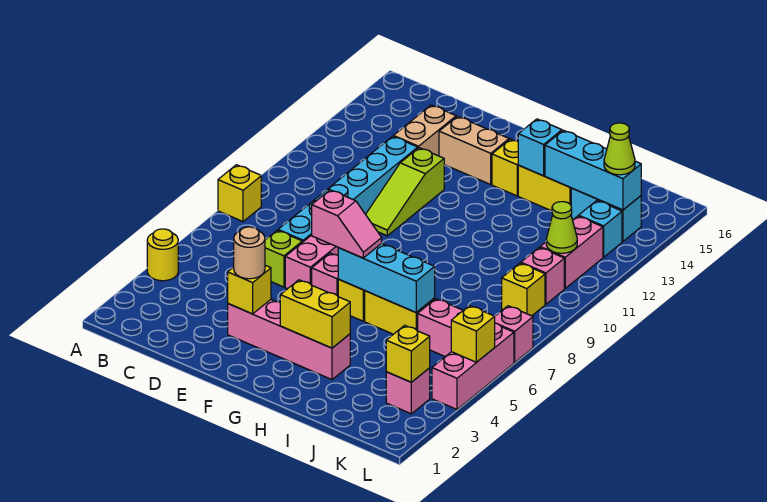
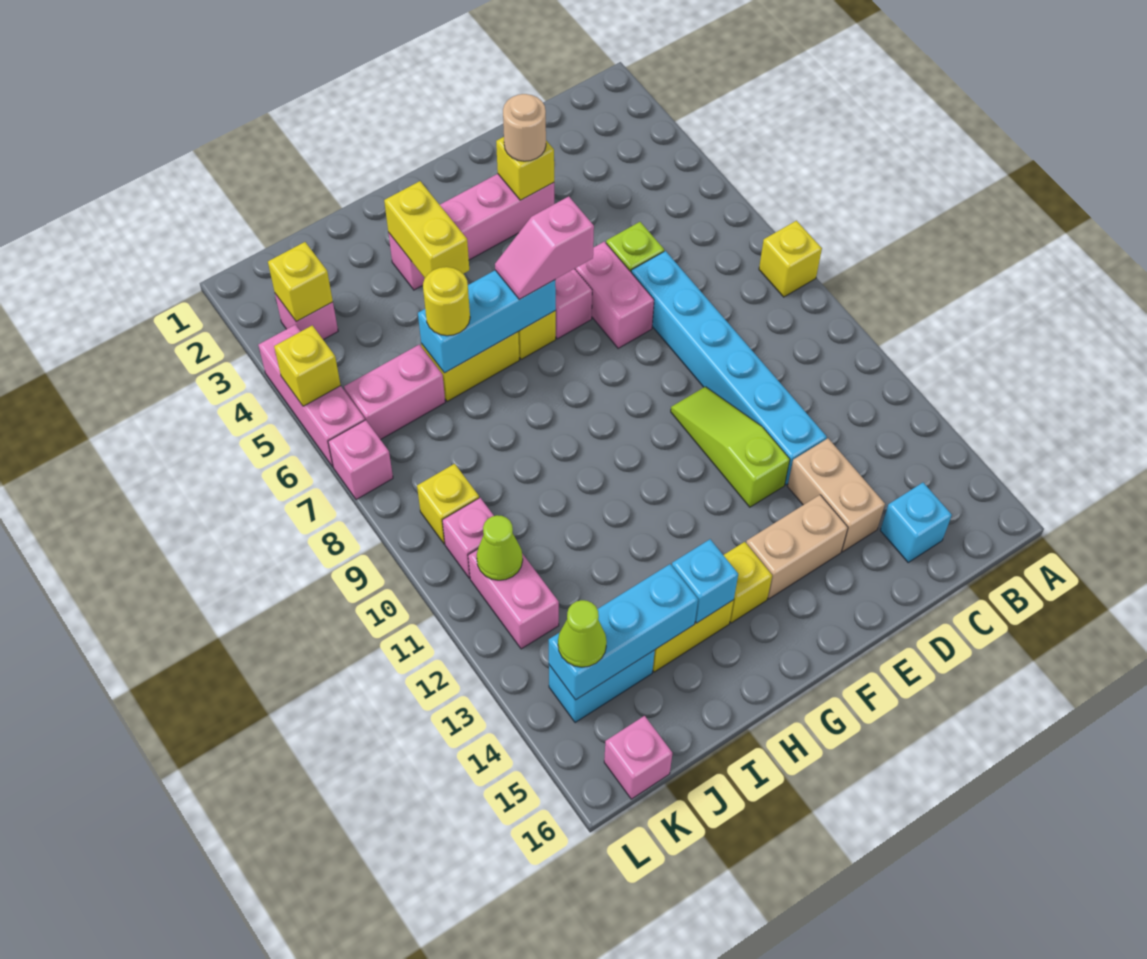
yellow round brick A4 level 1 -> yellow round brick I6 level 3
yellow brick G3:H3 level 2 -> yellow brick H3:H4 level 2
cyan brick K13 level 1 -> cyan brick C15 level 1
none -> pink brick K16 level 1

